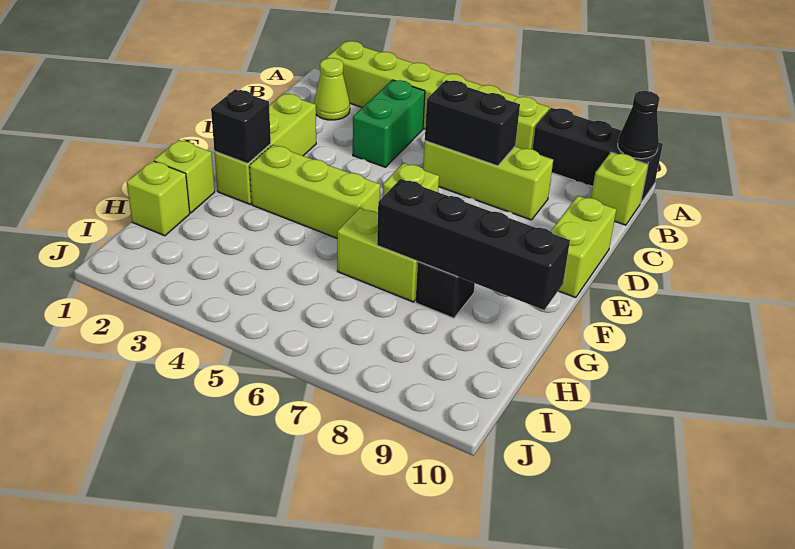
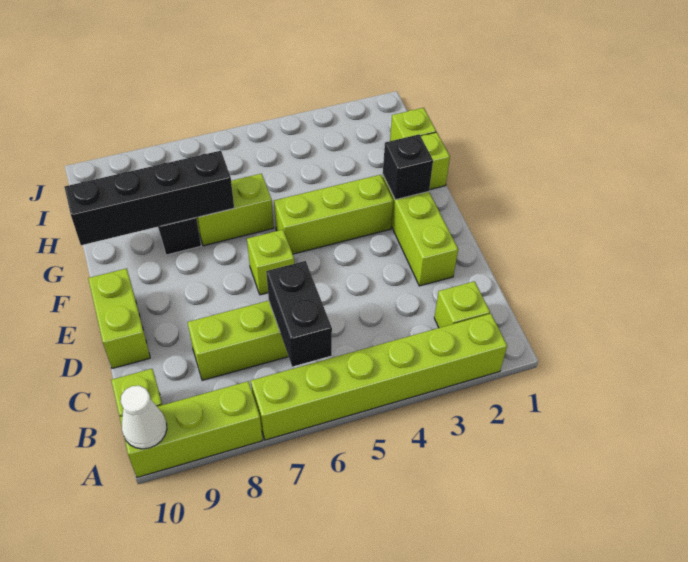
black brick A8:A10 level 1 -> lime brick A8:A10 level 1
black cone A10 level 2 -> white cone A10 level 2
lime cone B2 level 1 -> lime brick B2 level 1
green brick B4:C4 level 1 -> none
black brick C6:C7 level 2 -> black brick B6:C6 level 2

